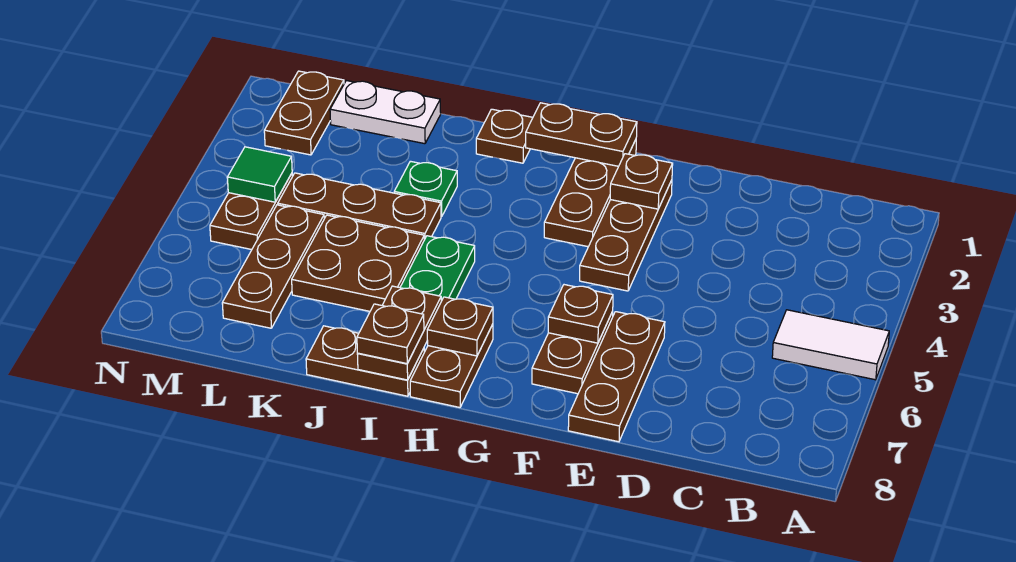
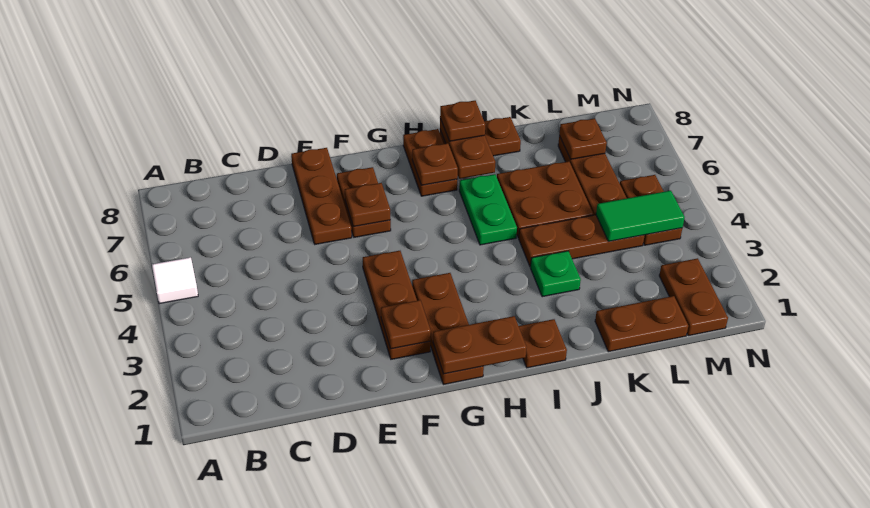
white tile A5:B5 level 1 -> white tile A5 level 1
white plate K1:L1 level 1 -> brown plate K1:L1 level 1
none -> brown plate L7 level 2
green tile M4 level 2 -> green tile L4:M4 level 2

